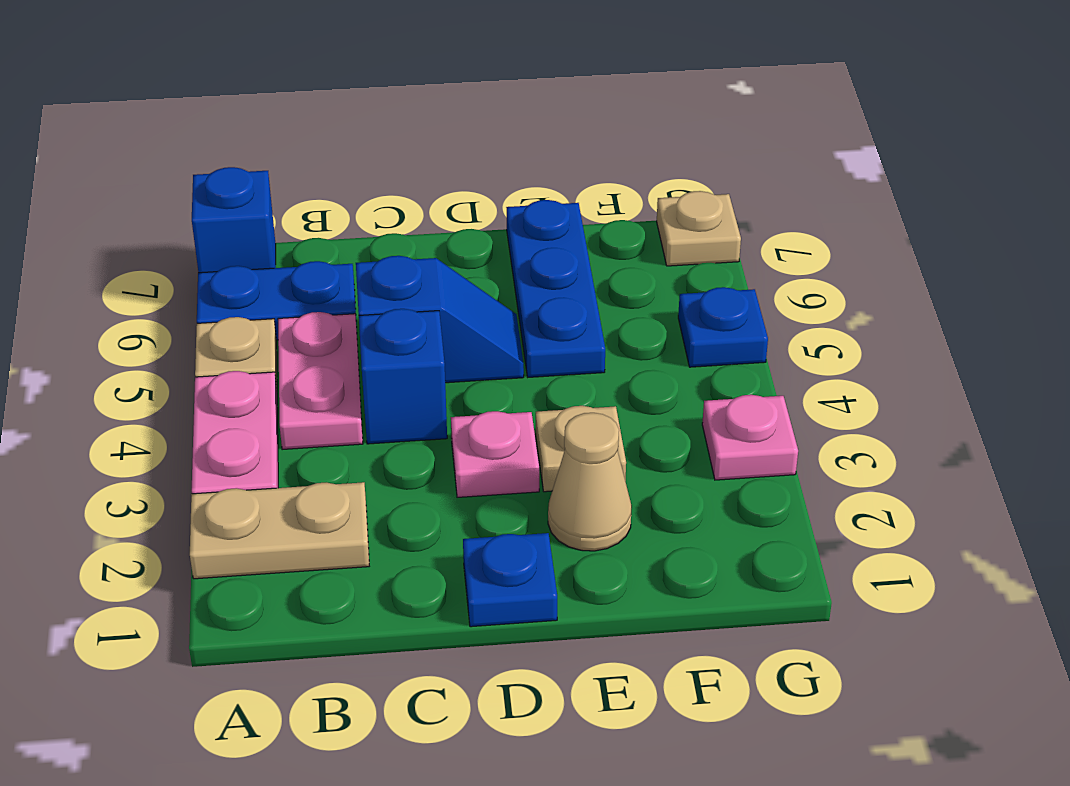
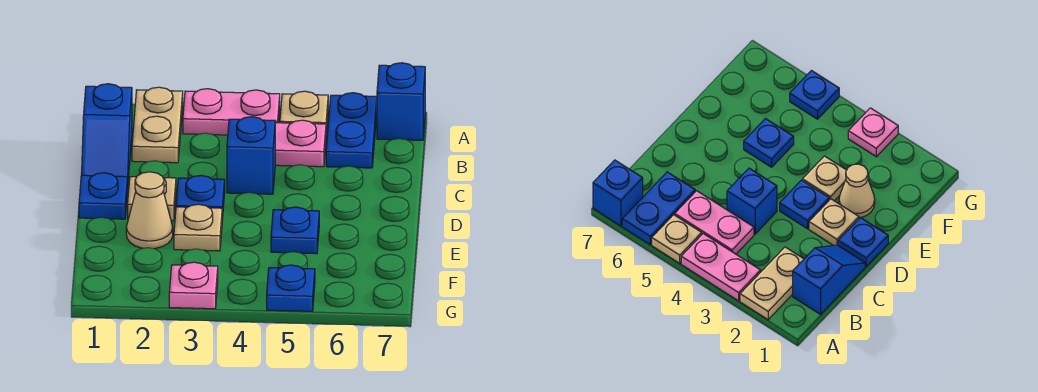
blue slope C5:D5 level 1 top C -> blue slope B1:C1 level 1 top B
pink plate D3 level 1 -> blue plate D3 level 1
blue plate E5:E7 level 1 -> blue plate E5 level 1
tan plate G7 level 1 -> tan plate D2 level 1

